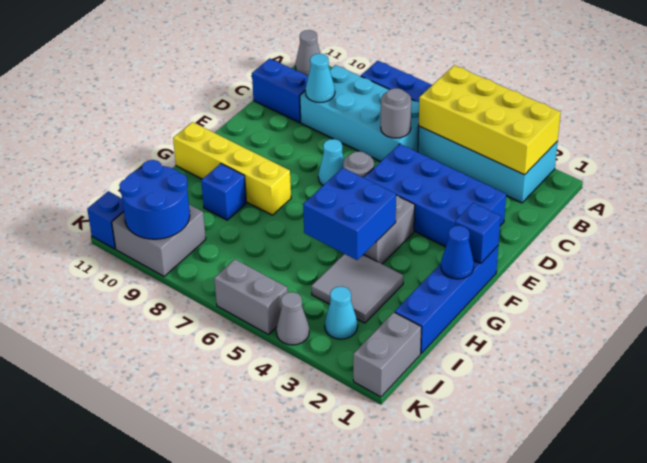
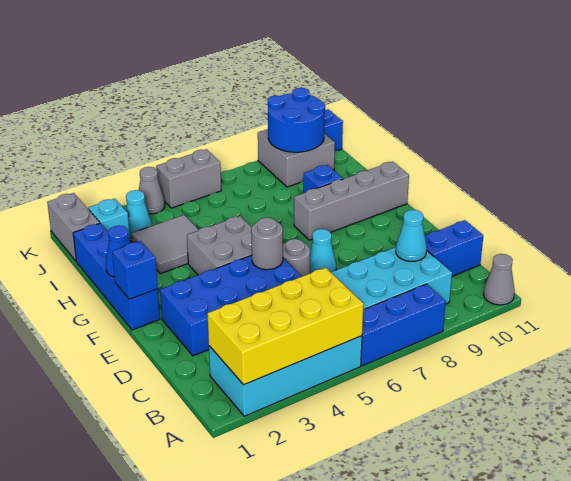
grey round brick C6 level 2 -> grey round brick E5 level 2
blue brick G4:H5 level 2 -> none
yellow brick G8:G11 level 1 -> grey brick G8:G11 level 1
none -> cyan brick J2 level 1

